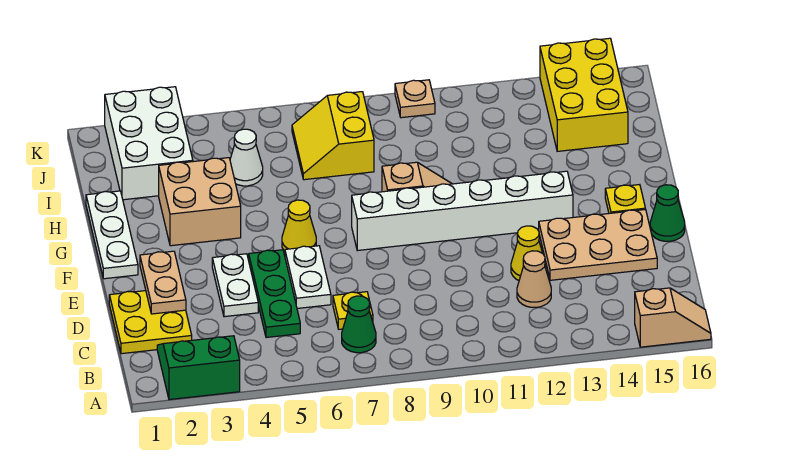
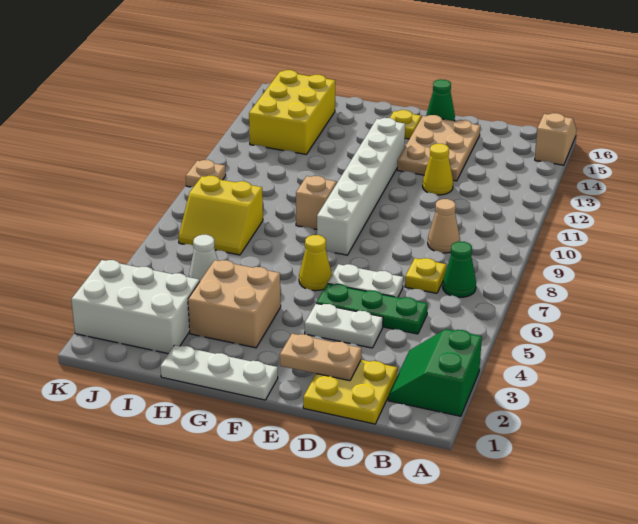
tan cone C12 level 1 -> tan cone C9 level 1
yellow brick I14:K15 level 1 -> yellow brick I13:J15 level 1

